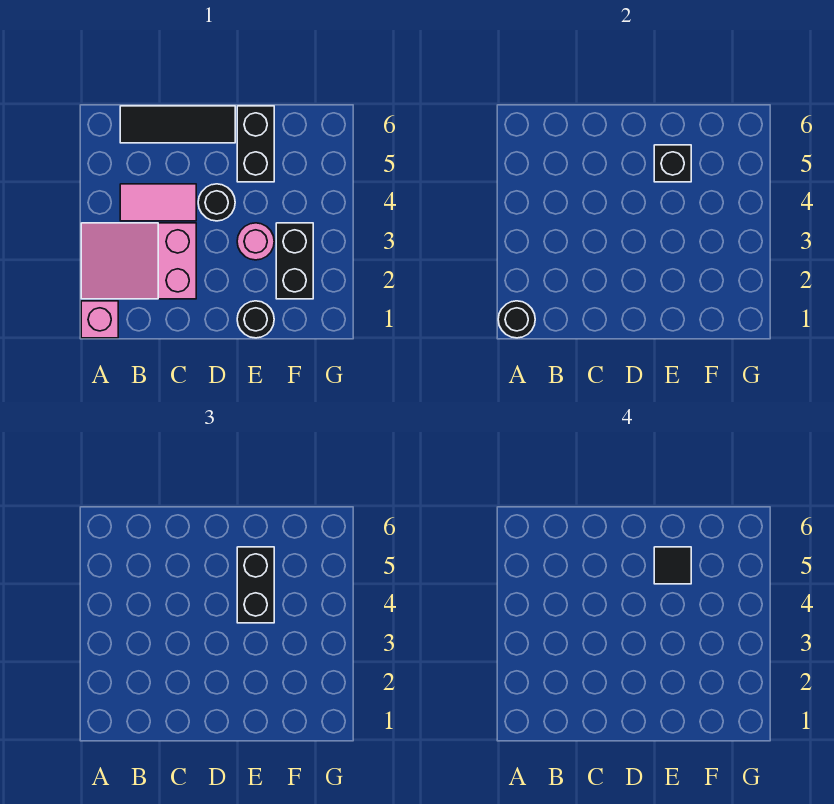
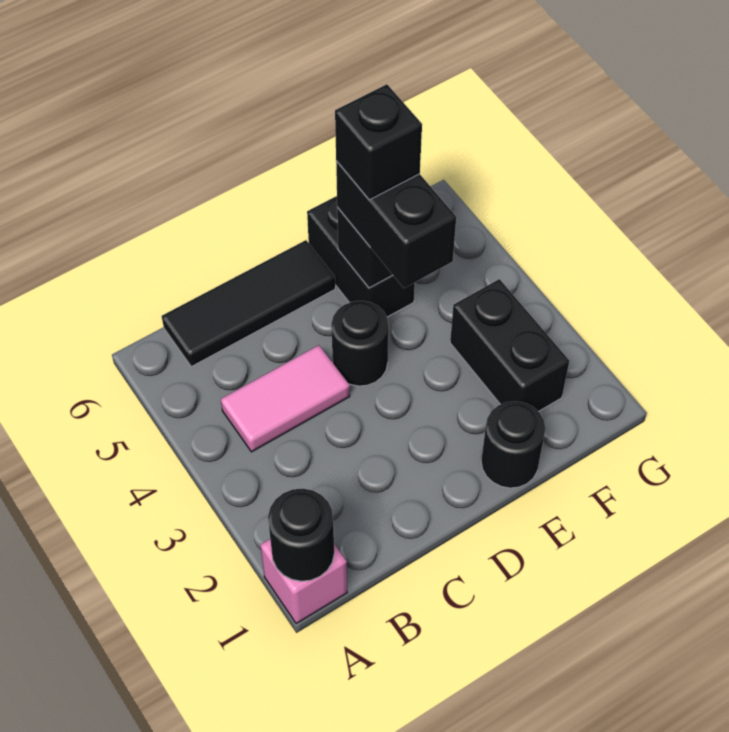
pink slope A2:C3 level 1 top C -> none
pink round brick E3 level 1 -> none
black tile E5 level 4 -> black brick E5 level 4

